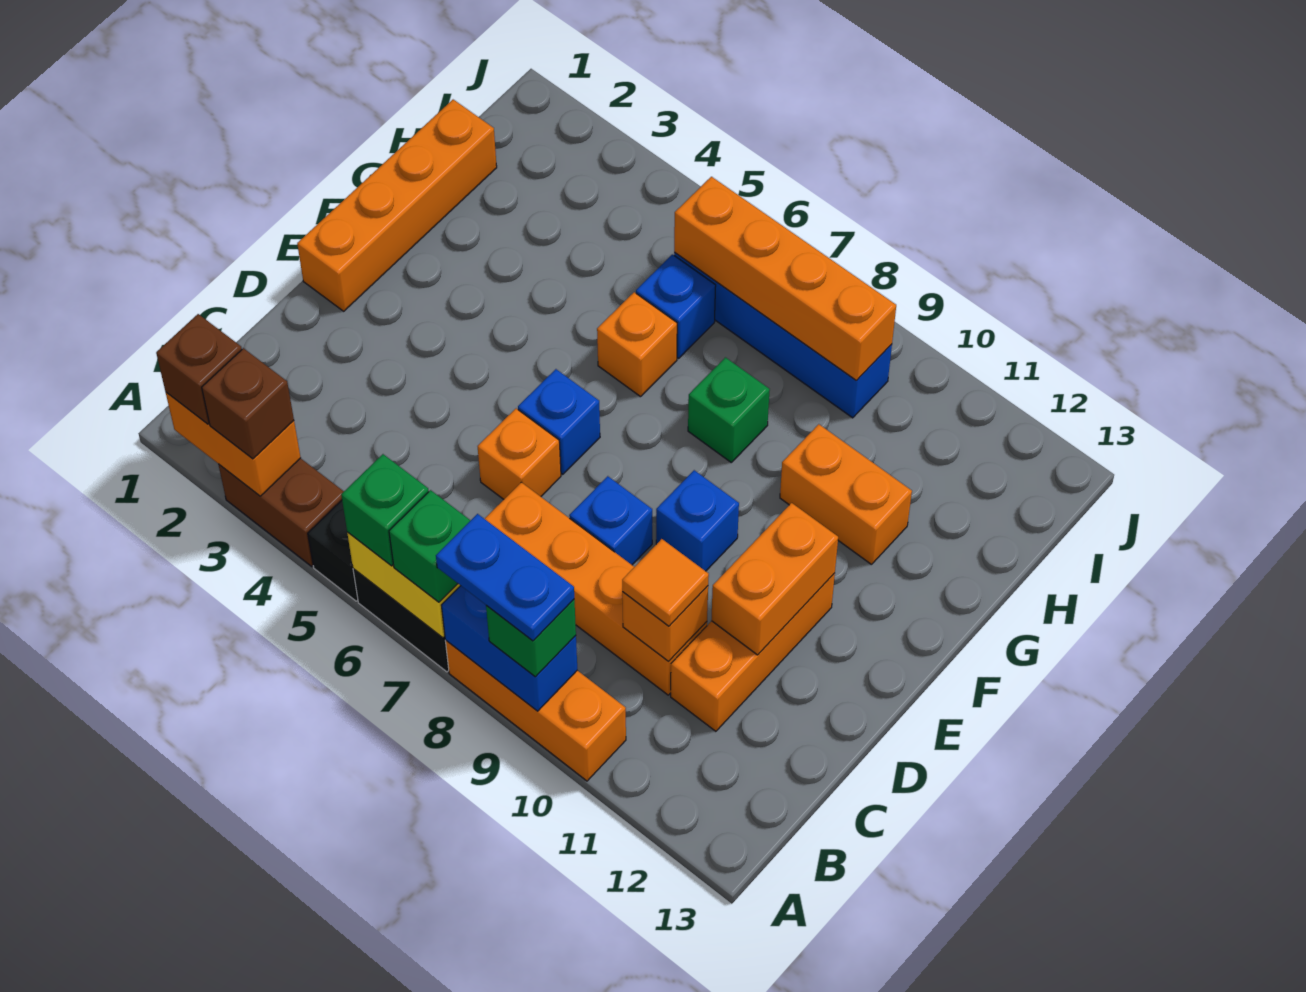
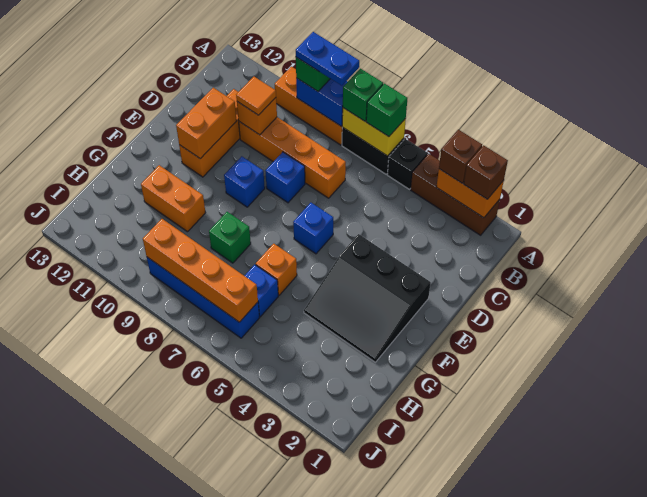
brown brick A3:A4 level 1 -> brown brick A2:A4 level 1
orange brick D6 level 1 -> none
orange brick E1:H1 level 1 -> none
none -> black slope E2:G4 level 1 top E

